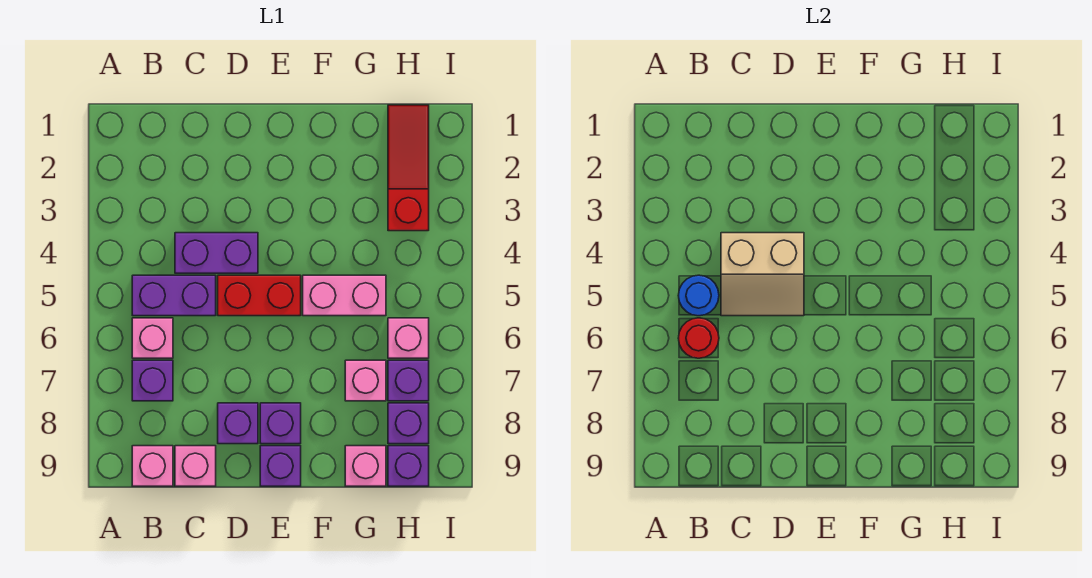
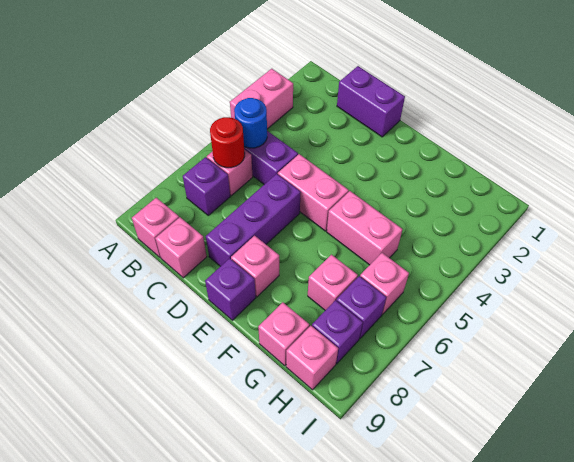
none -> pink brick A3:A4 level 1
purple brick C4:D4 level 1 -> purple brick C1:D1 level 1
tan slope C4:D5 level 2 top 4 -> none
red brick D5:E5 level 1 -> pink brick D5:E5 level 1
purple brick D8 level 1 -> purple brick D6:D8 level 1
purple brick E8 level 1 -> pink brick E8 level 1
red slope H1:H3 level 1 top 3 -> none
purple brick H9 level 1 -> pink brick H9 level 1

